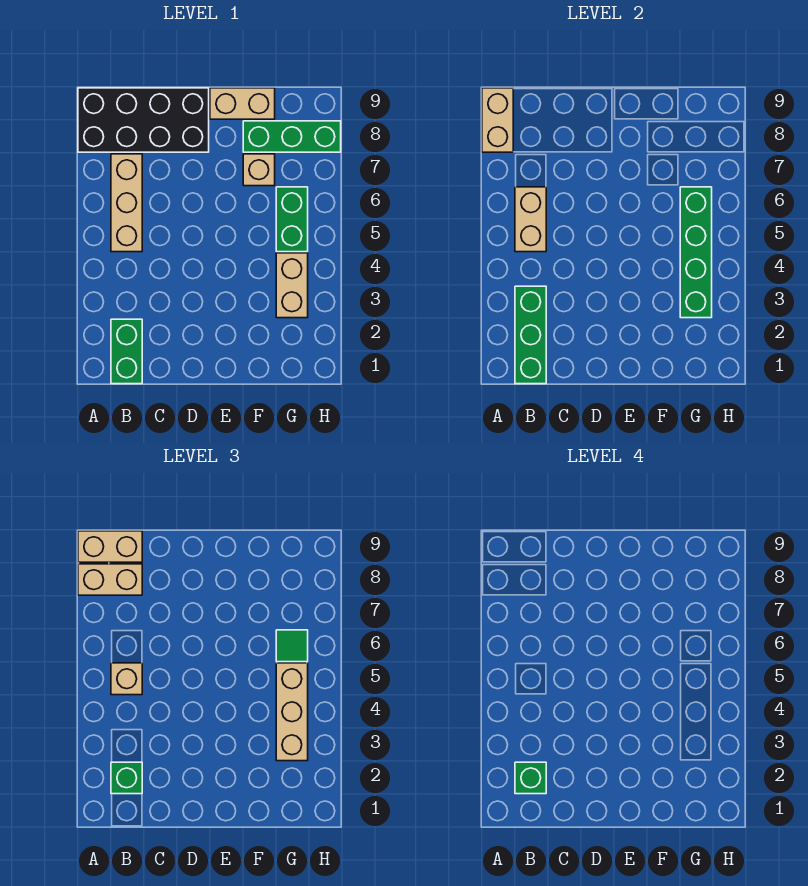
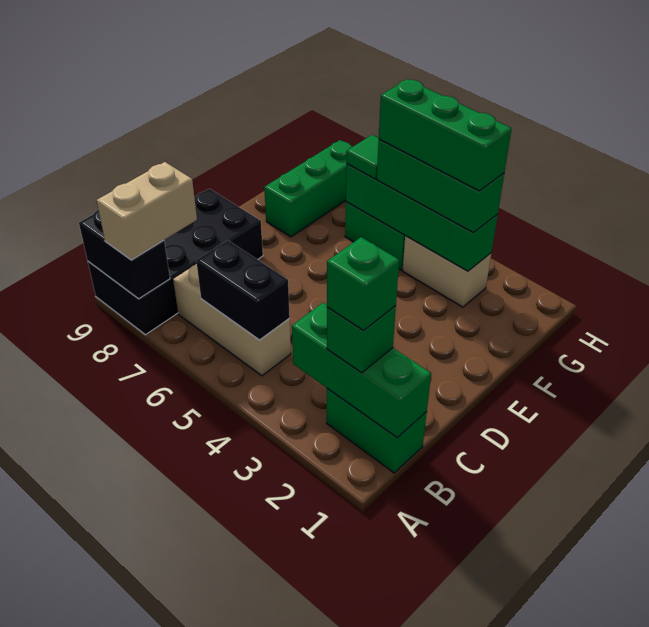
tan brick A8:A9 level 2 -> black brick A8:A9 level 2
tan brick A9:B9 level 3 -> none
tan brick B5:B6 level 2 -> black brick B5:B6 level 2
tan brick B5 level 3 -> none
tan brick E9:F9 level 1 -> none
tan brick F7 level 1 -> none
tan brick G3:G5 level 3 -> green brick G3:G5 level 3
none -> green brick G3:G5 level 4

